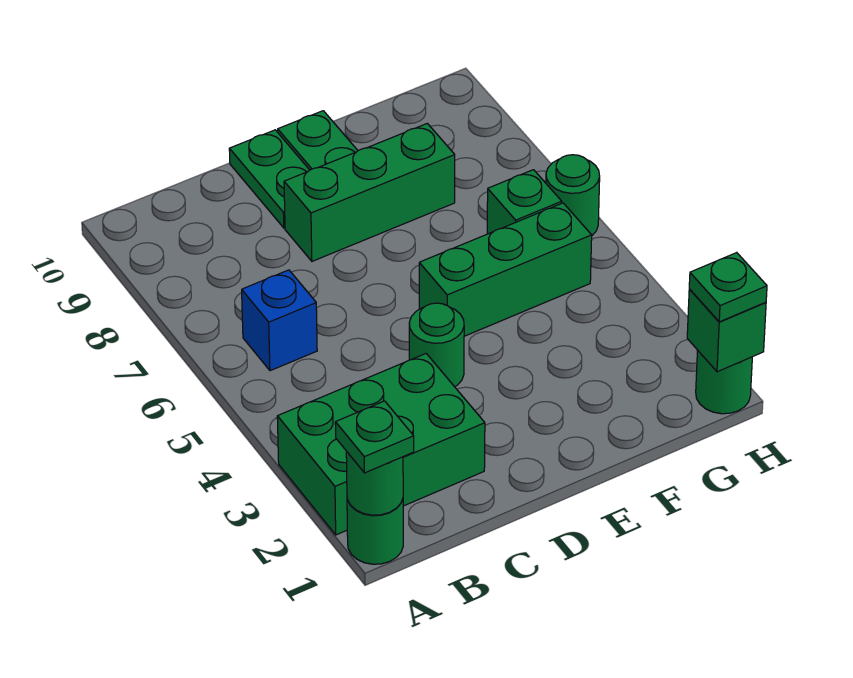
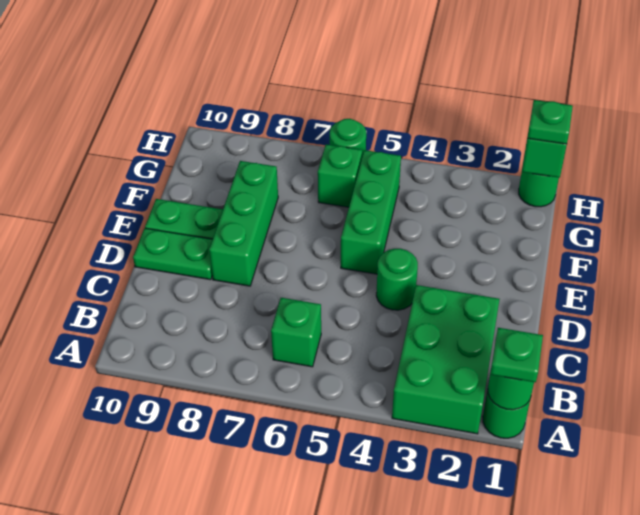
blue brick B6 level 1 -> green brick B6 level 1

